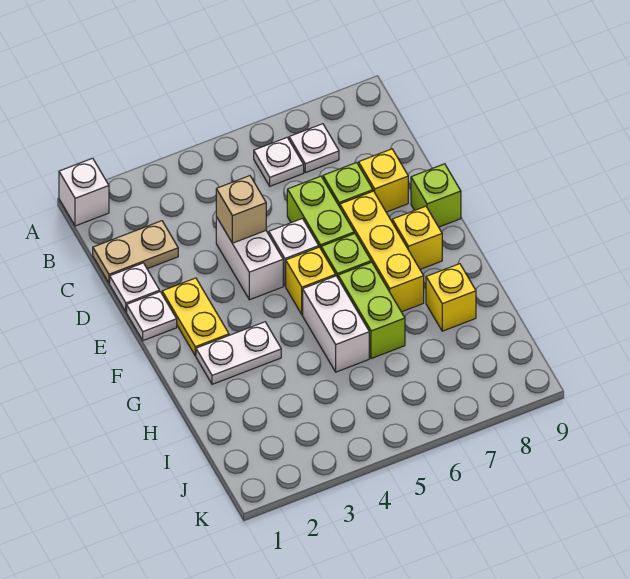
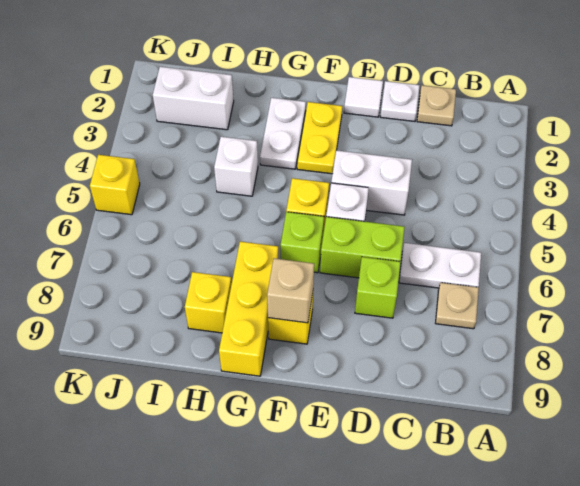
white brick A1 level 1 -> white brick H4 level 1
white plate B6 level 1 -> white plate B6:C6 level 1
white plate B7 level 1 -> tan plate B7 level 1
tan plate C1:C2 level 1 -> tan plate C1 level 1
tan brick D4 level 2 -> tan brick F8 level 2
yellow brick D8 level 1 -> yellow brick K5 level 1
white plate E1 level 1 -> white tile E1 level 1
yellow plate E2:F2 level 1 -> yellow plate F2:F3 level 1
yellow brick E7:G7 level 1 -> yellow brick G7:G9 level 1
lime brick E9 level 1 -> none
white brick G5:H5 level 1 -> white brick I2:J2 level 1
lime brick G6:H6 level 1 -> none

